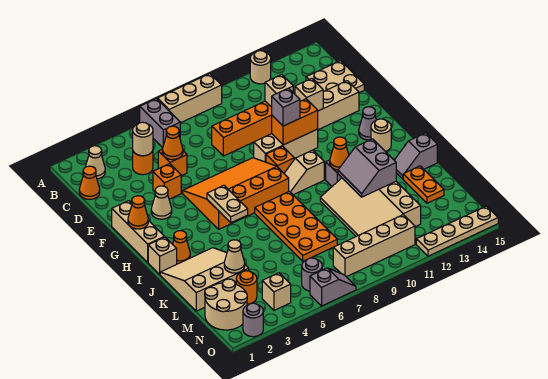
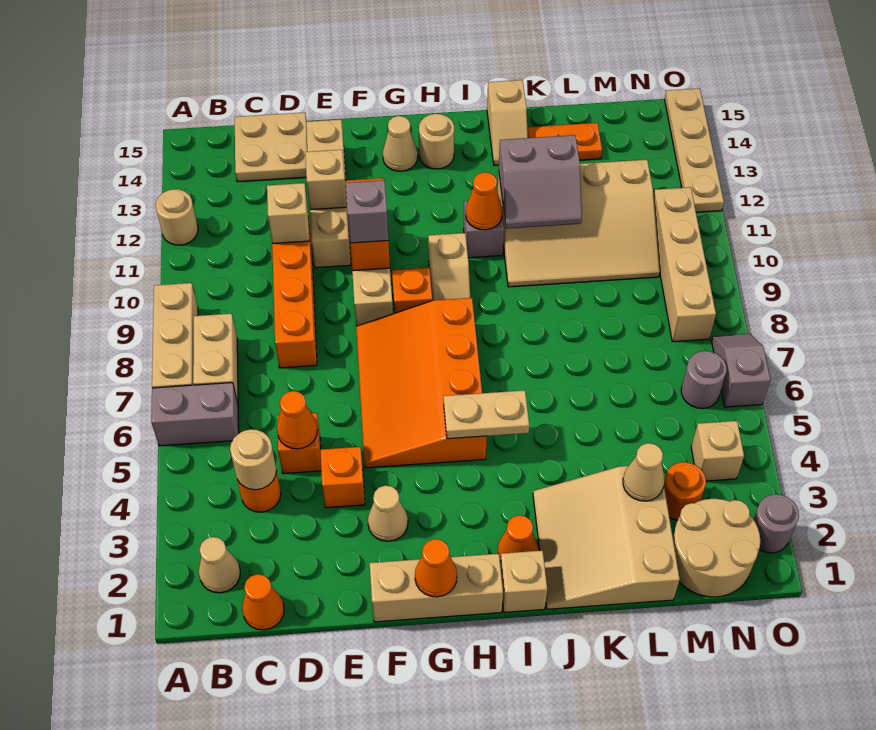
none -> tan brick B7:B8 level 1
grey cone G14 level 1 -> tan cone G14 level 1
orange plate I7:L8 level 1 -> none
grey slope J14:J15 level 1 top 15 -> tan slope J14:J15 level 1 top 15

